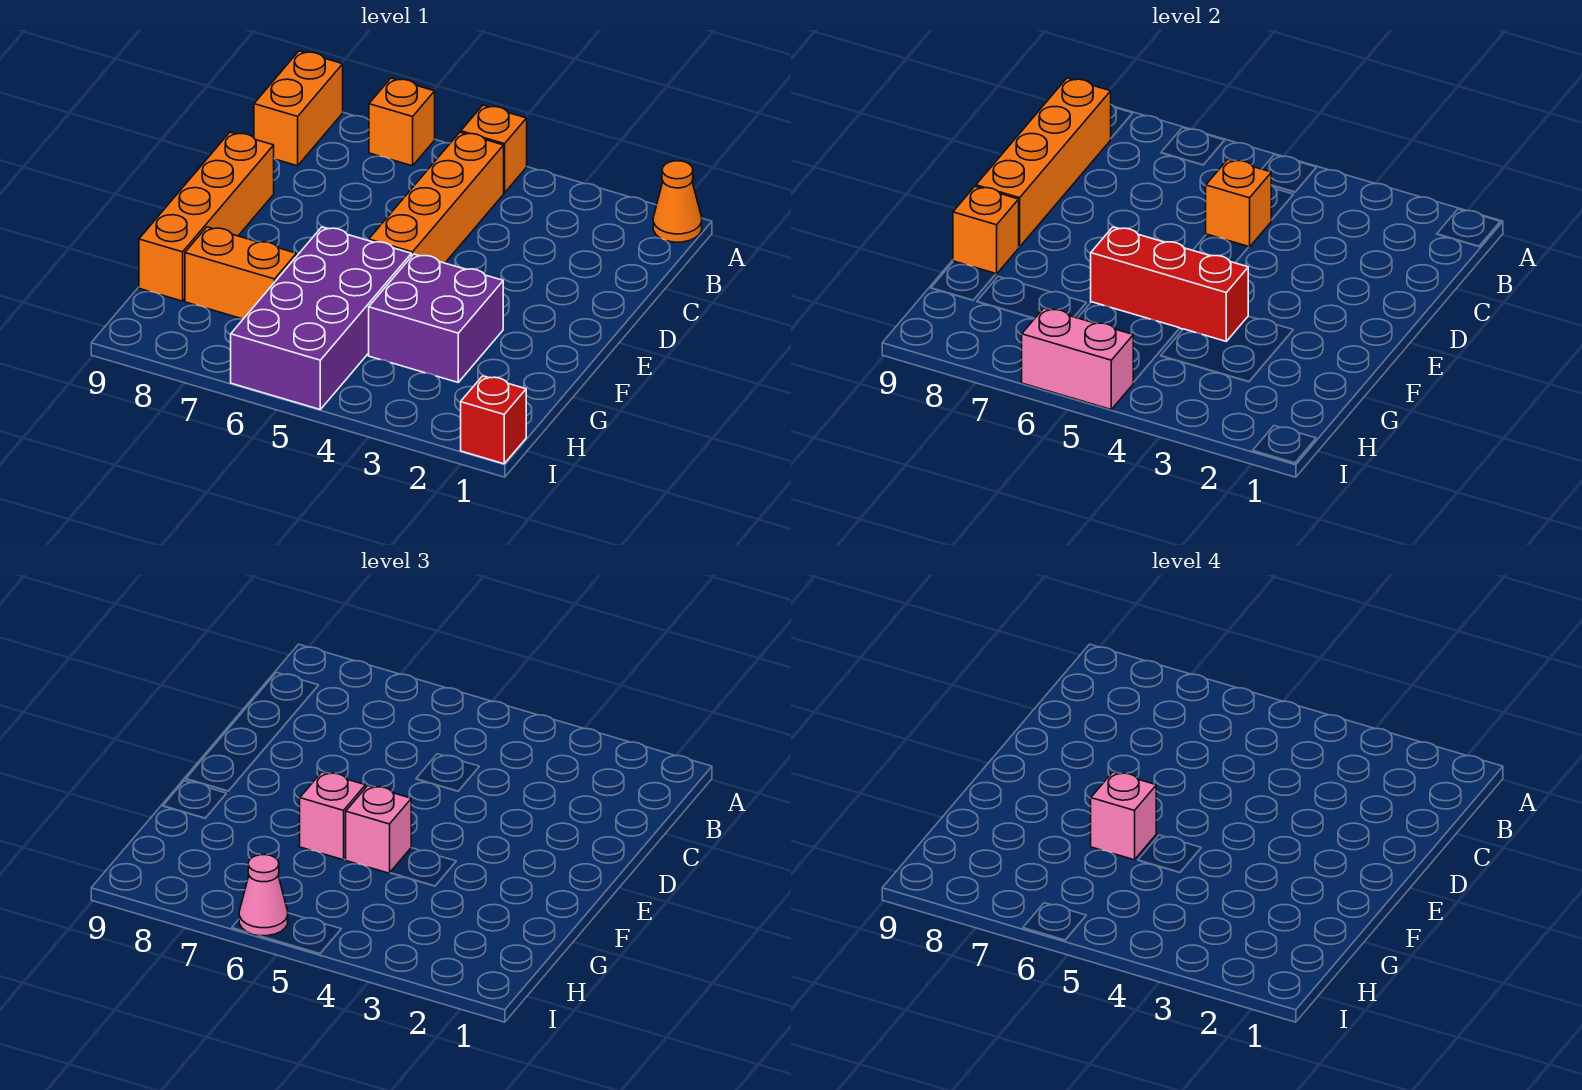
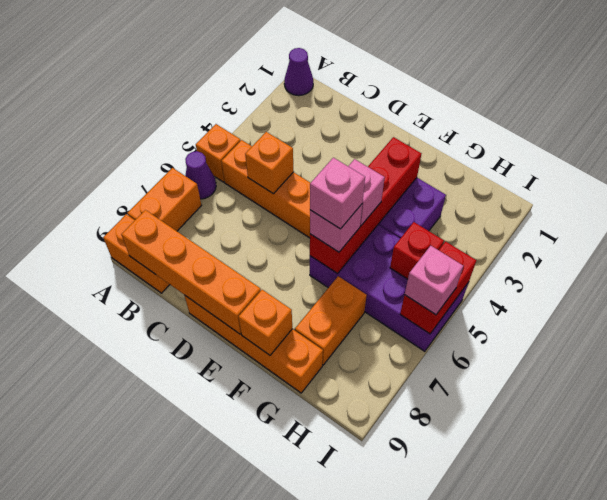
orange cone A1 level 1 -> purple cone A1 level 1
none -> purple cone A6 level 1
orange brick A7 level 1 -> orange brick A7:A8 level 1
red brick F4:F6 level 2 -> red brick F3:F6 level 2
red brick I1 level 1 -> red brick H5 level 2
pink brick I5:I6 level 2 -> red brick I5:I6 level 2
pink cone I6 level 3 -> pink brick I6 level 3

